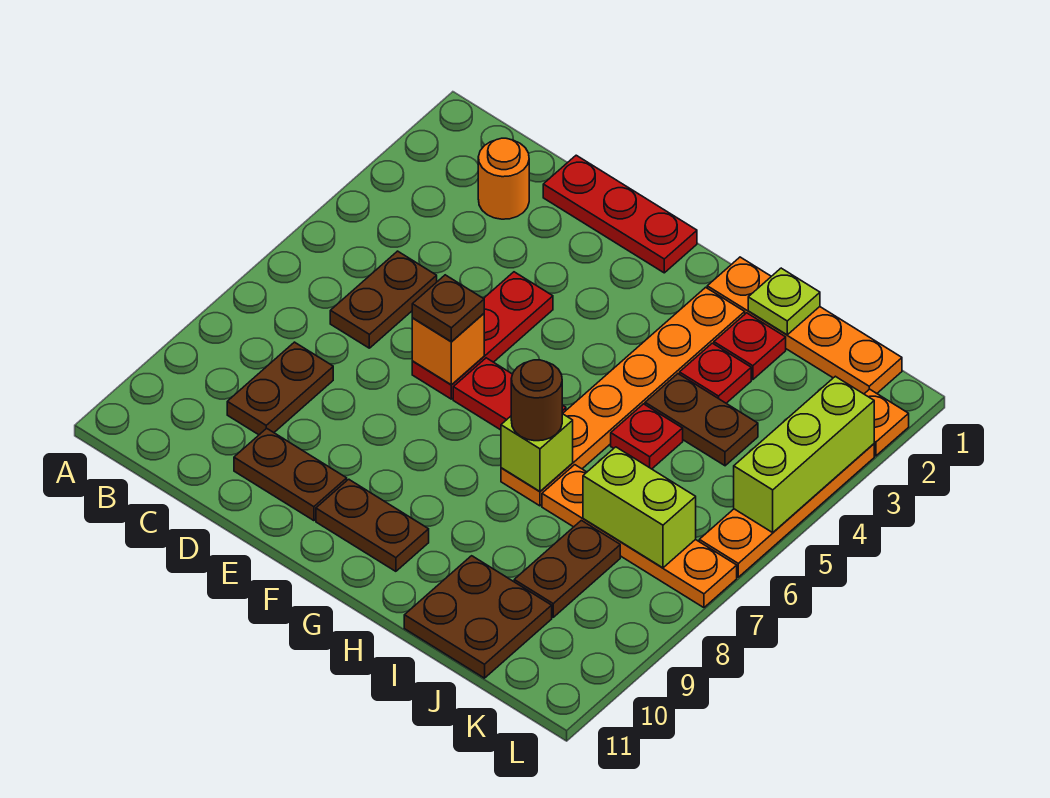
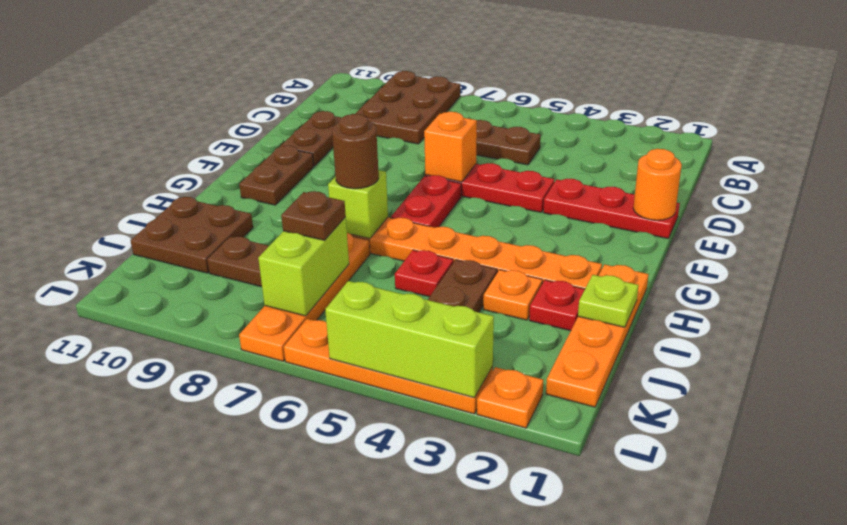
orange round brick C2 level 1 -> orange round brick E1 level 2
brown plate C8:C9 level 1 -> brown plate A8:C9 level 1
red plate D1:F1 level 1 -> red plate E1:E3 level 1
brown plate E6 level 3 -> brown plate J7 level 3
red plate I3 level 1 -> orange plate I3 level 1

